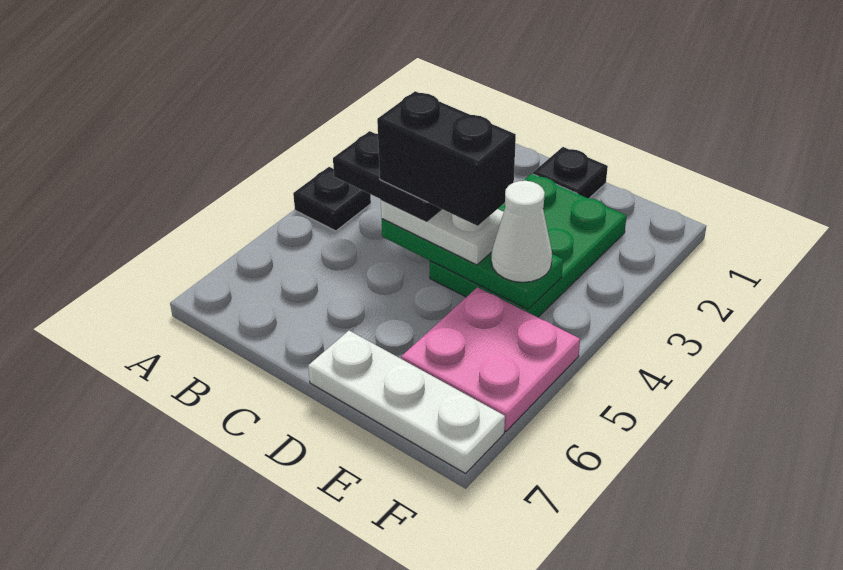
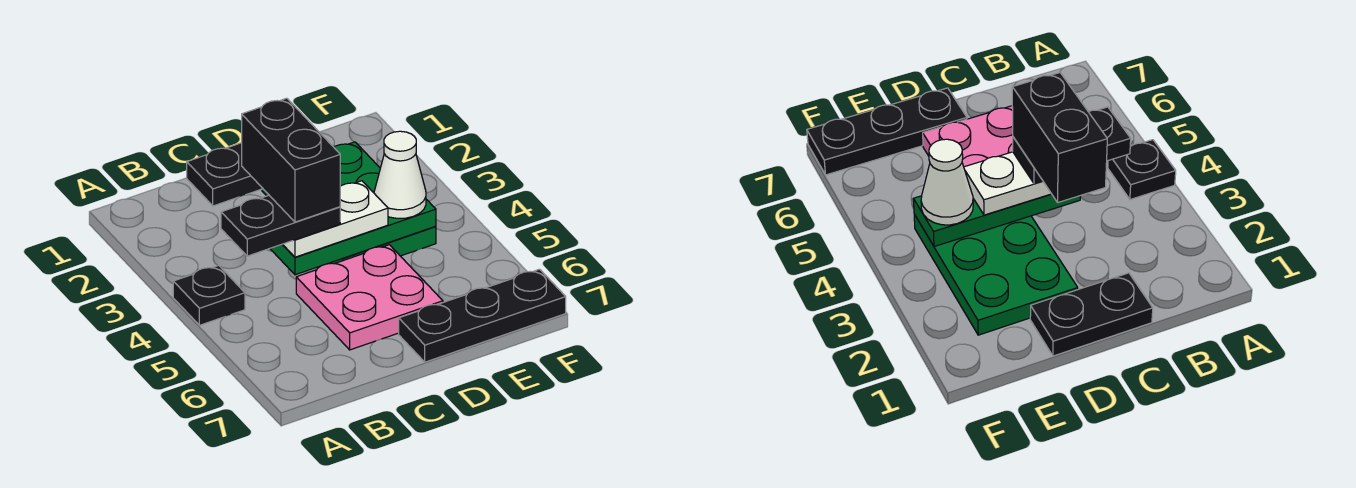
black brick C4:D4 level 5 -> black brick C3:C4 level 5
black plate D1 level 1 -> black plate C1:D1 level 1
white plate D7:F7 level 1 -> black plate D7:F7 level 1
pink plate E5:F6 level 1 -> pink plate C5:D6 level 1

